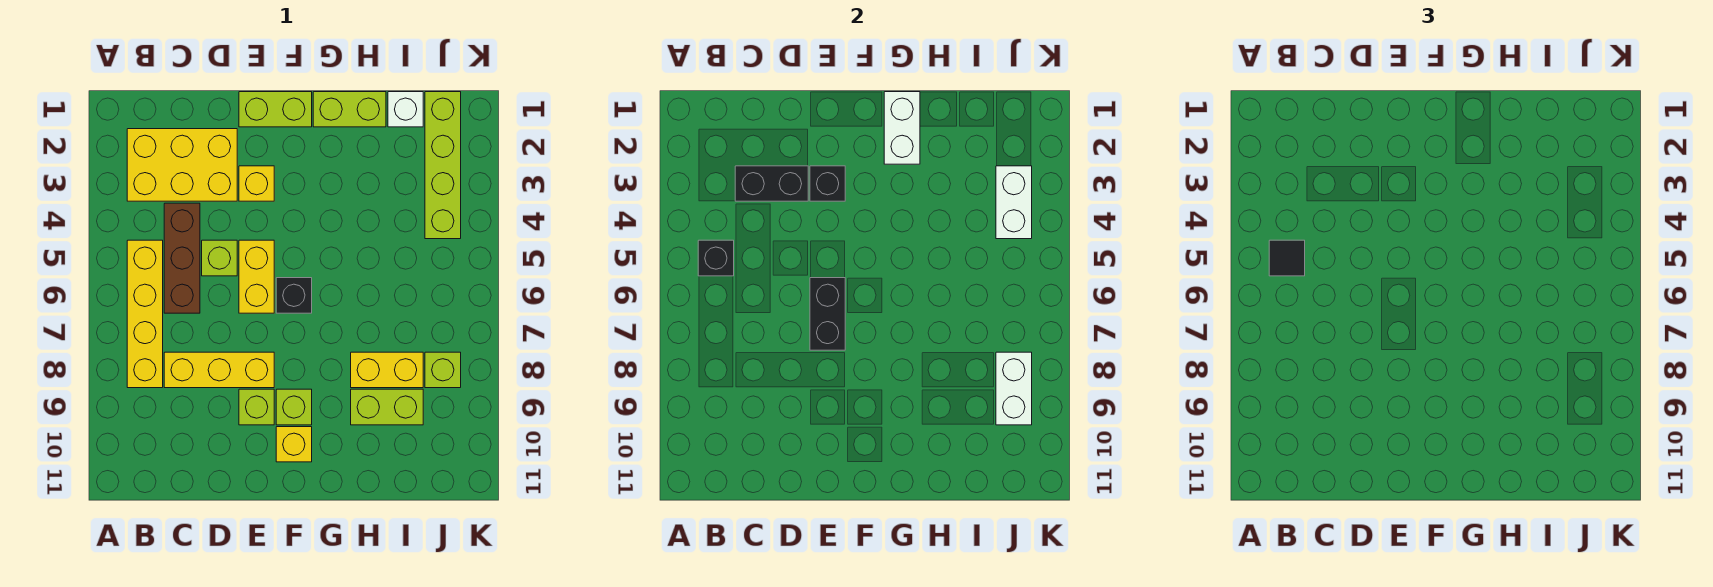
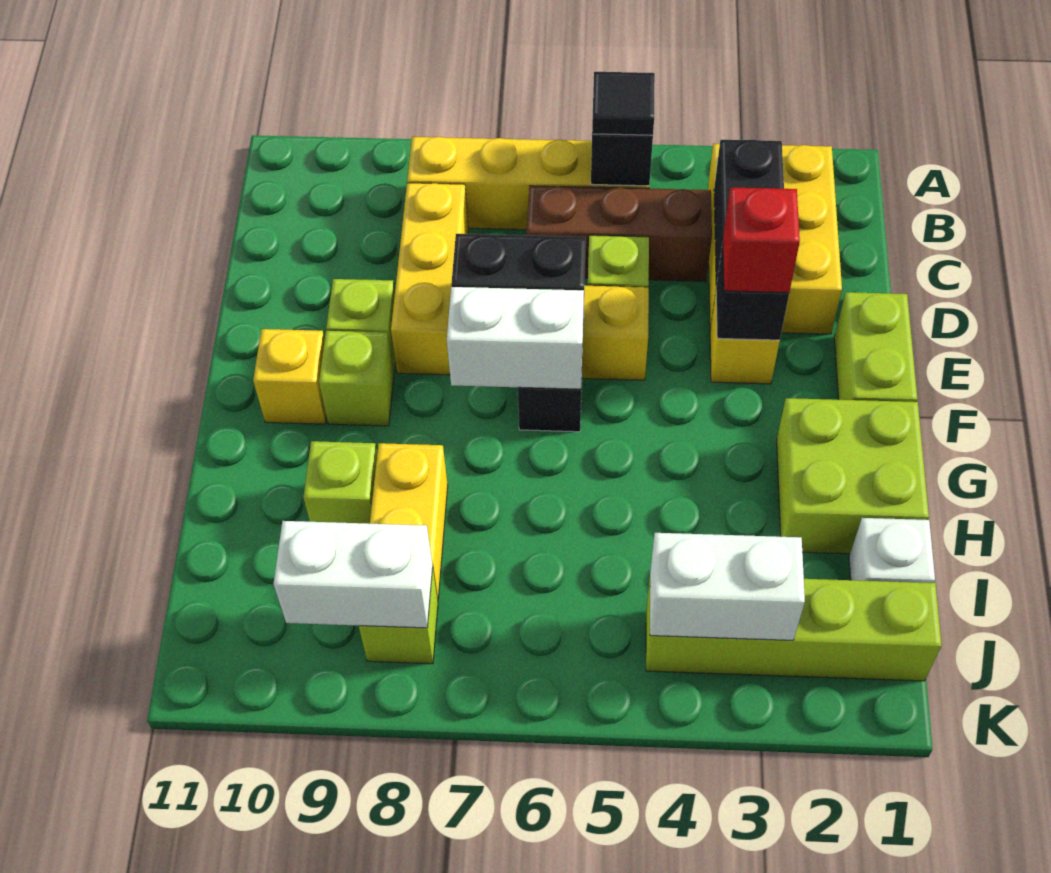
none -> red brick E3 level 3
lime brick G1:H1 level 1 -> lime brick G1:H2 level 1
white brick G1:G2 level 2 -> white brick F6:F7 level 2
lime brick H9:I9 level 1 -> lime brick H9 level 1

